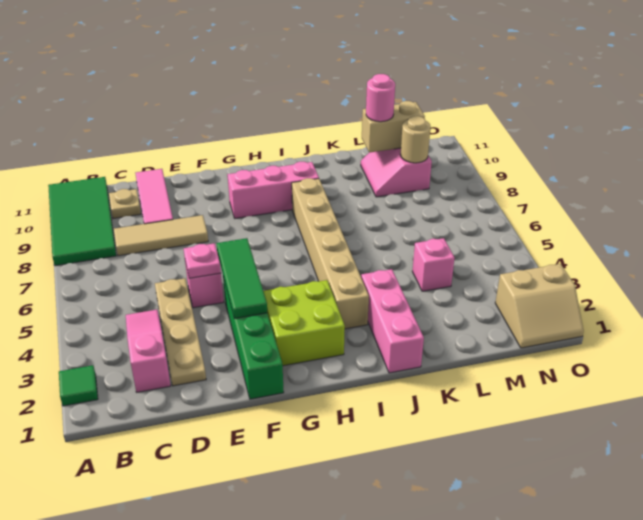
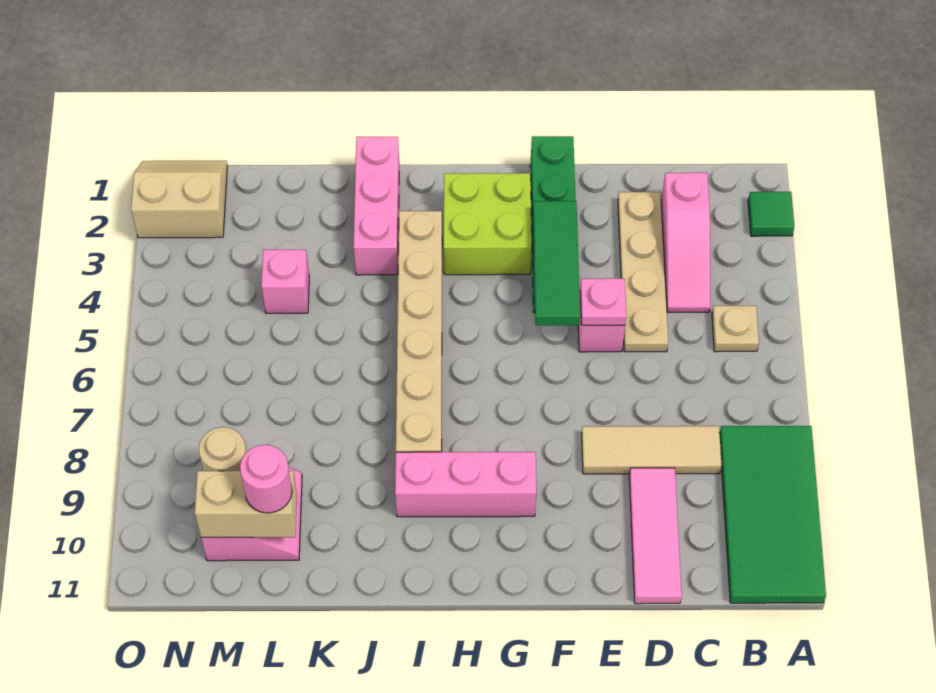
tan plate C10 level 1 -> tan plate B5 level 1

